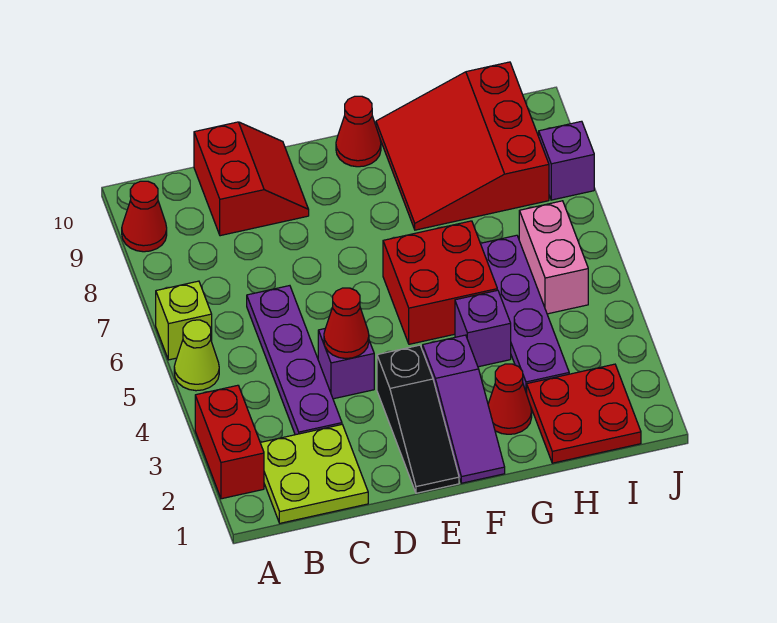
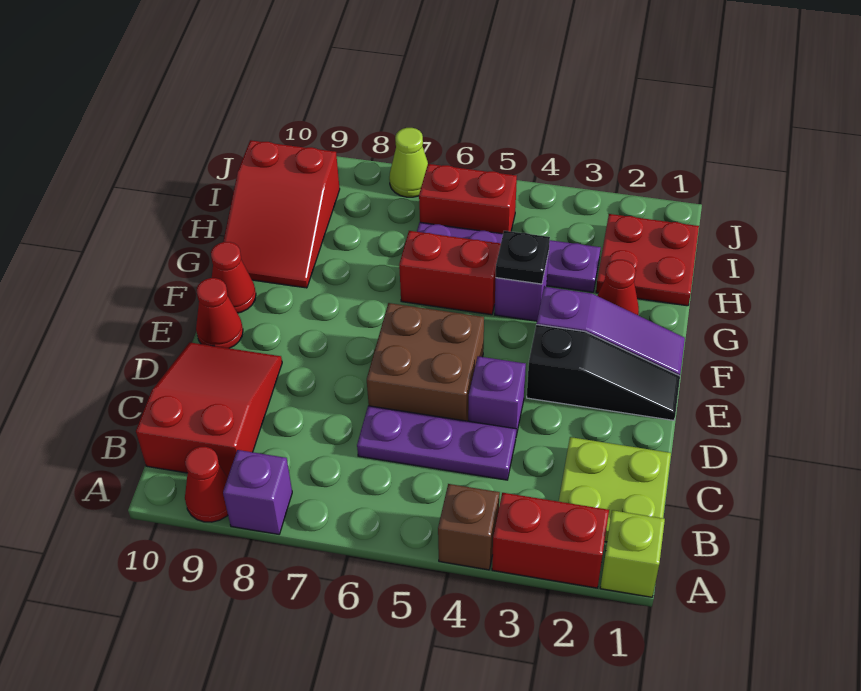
none -> brown brick A4 level 1
lime cone A5 level 1 -> lime cone J7 level 1
lime brick A6 level 1 -> lime brick A1 level 1
purple plate C3:C6 level 1 -> purple plate C4:C6 level 1
red slope C9:D10 level 1 top C -> red slope B9:D10 level 1 top B
red cone D4 level 2 -> red cone E10 level 1
none -> brown brick D5:E6 level 1
red brick F5:G6 level 1 -> red brick G5:G6 level 1
none -> black plate G4 level 2
red slope G8:I10 level 1 top I -> red slope G9:I10 level 1 top I
pink brick I5:I6 level 1 -> red brick I5:I6 level 1
purple brick J8 level 1 -> purple brick A8 level 1

